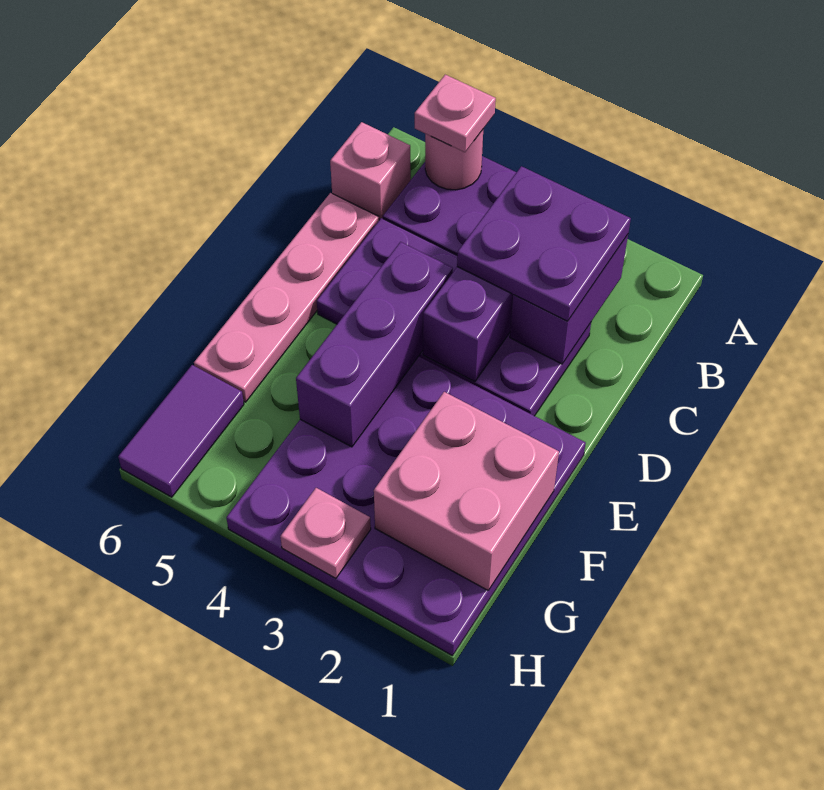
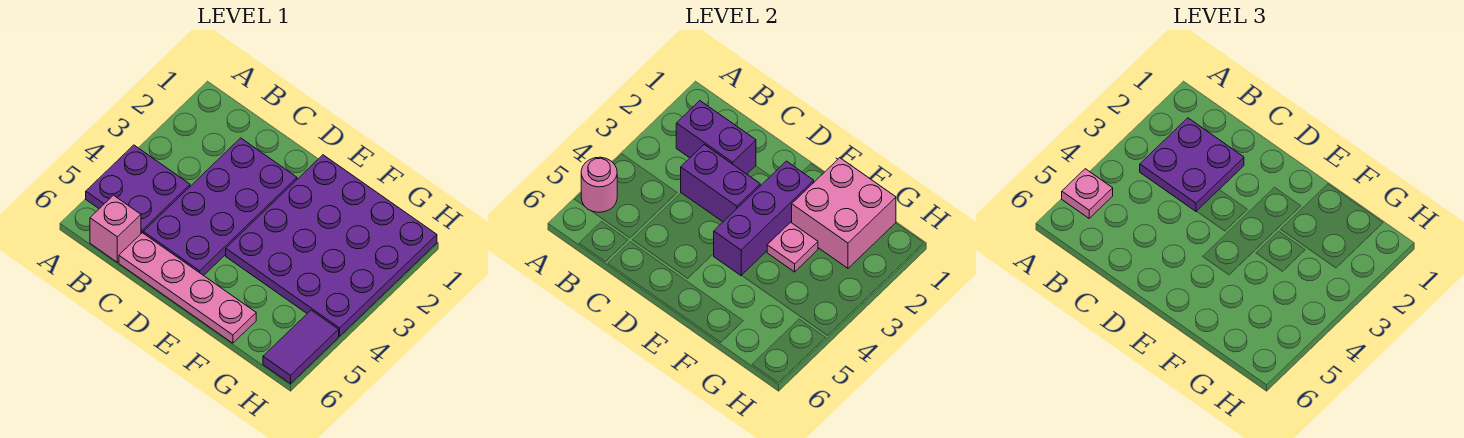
purple brick D4:F4 level 2 -> purple brick E2:E4 level 2
purple tile G6:H6 level 1 -> purple tile H5:H6 level 1
pink plate H3 level 2 -> pink plate F3 level 2

